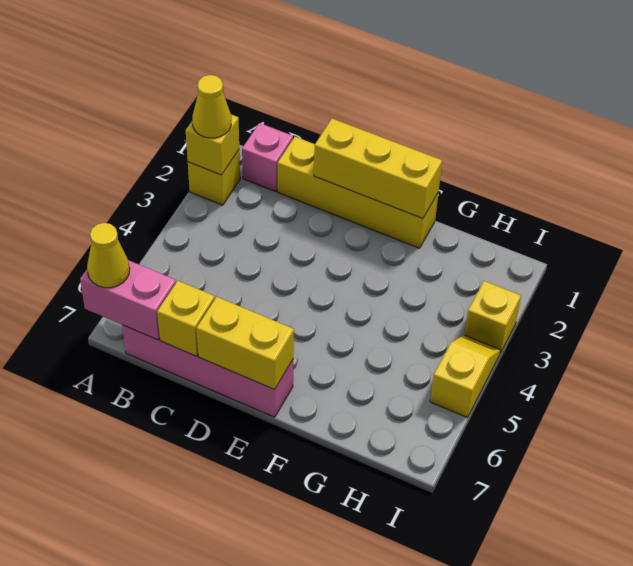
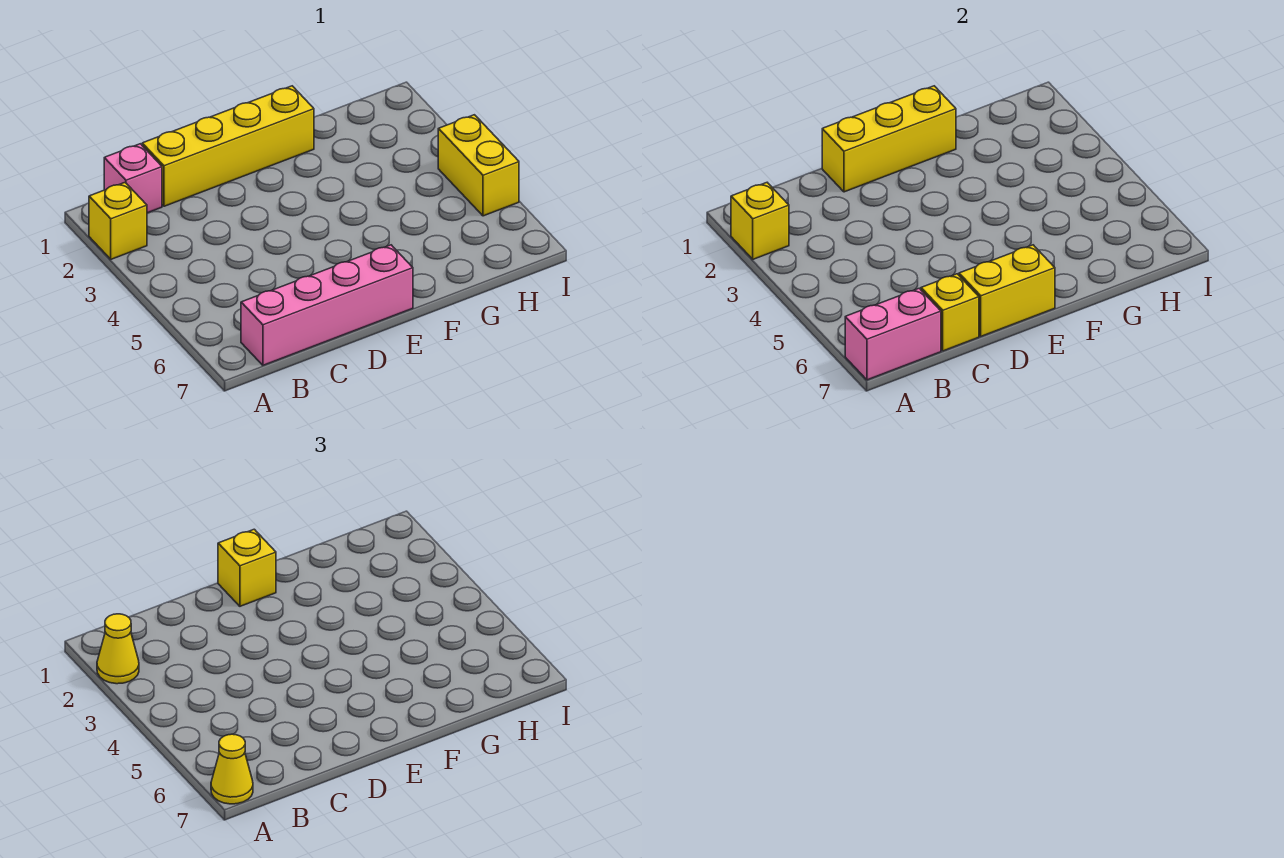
yellow brick I3 level 1 -> yellow brick E1 level 3
yellow slope I4:I5 level 1 top 5 -> yellow brick I4:I5 level 1

